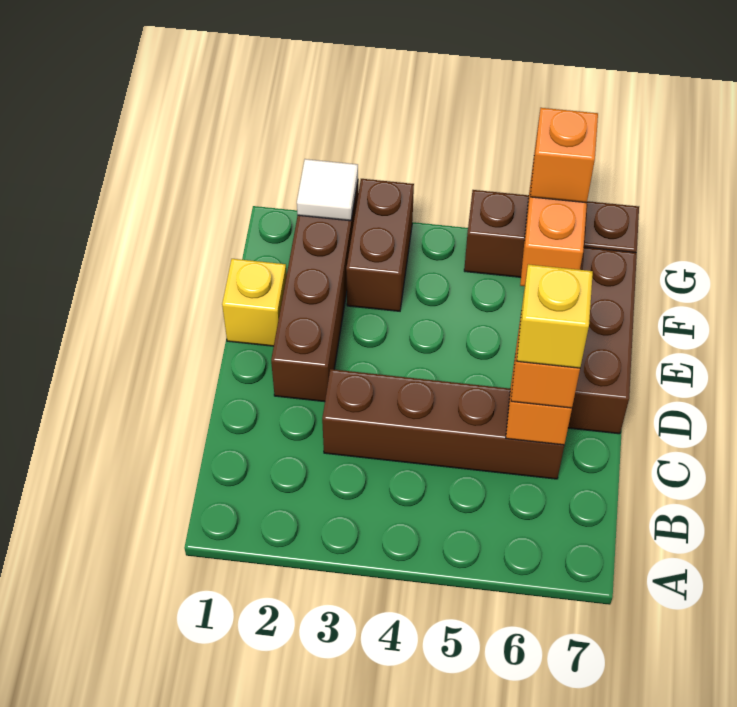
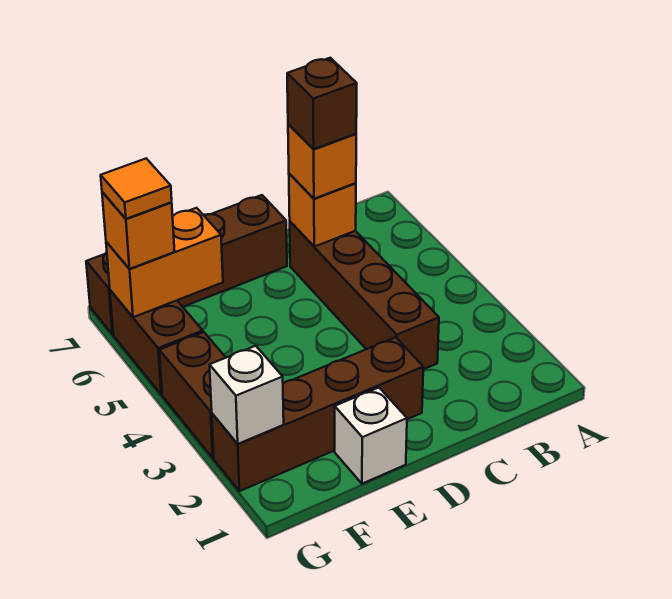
yellow brick C6 level 4 -> brown brick C6 level 4
yellow brick E1 level 1 -> white brick E1 level 1
brown brick F3:G3 level 1 -> brown brick G3:G4 level 1
white tile G2 level 2 -> white brick G2 level 2
none -> orange tile G6 level 4

